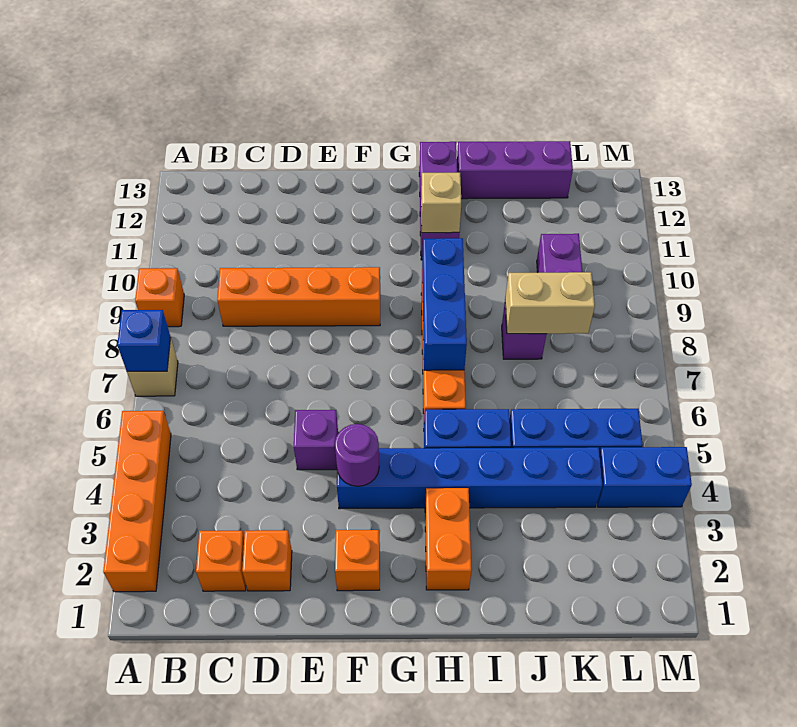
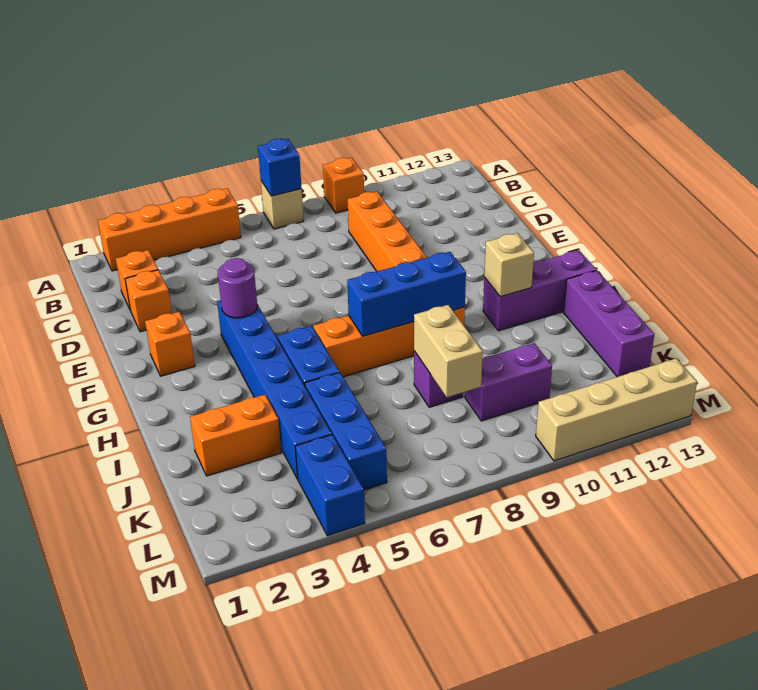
purple brick E5 level 1 -> none
orange brick H2:H3 level 1 -> orange brick J2:J3 level 1
none -> tan brick M10:M13 level 1

